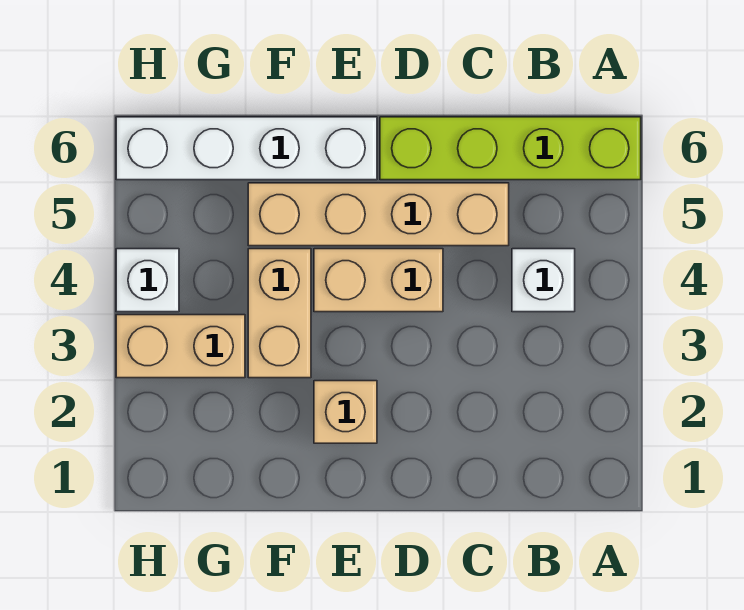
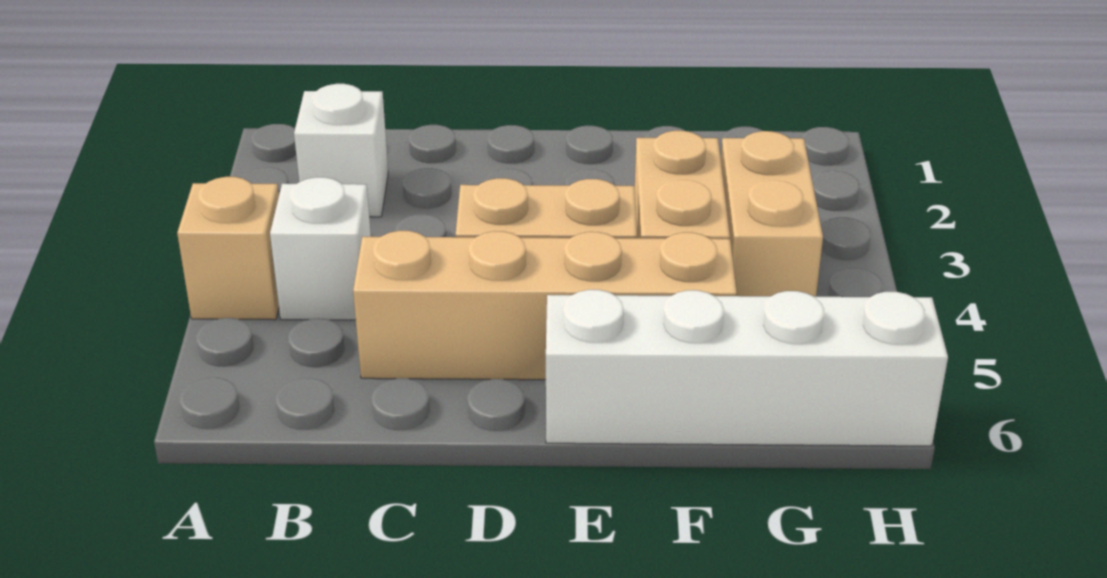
lime brick A6:D6 level 1 -> none
tan brick E2 level 1 -> tan brick A4 level 1
tan brick G3:H3 level 1 -> tan brick G3:G4 level 1
white brick H4 level 1 -> white brick B2 level 1

